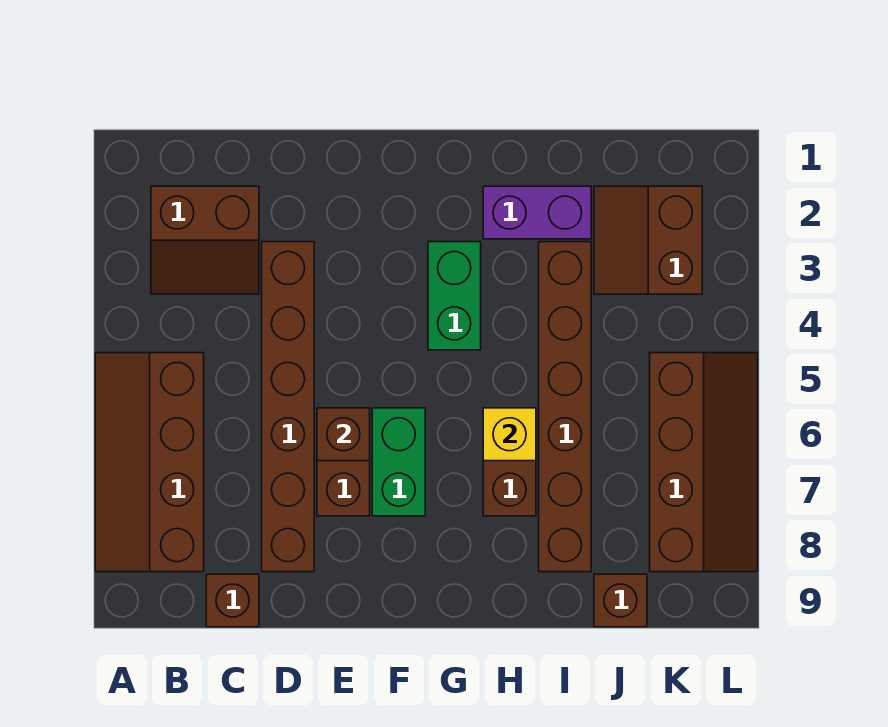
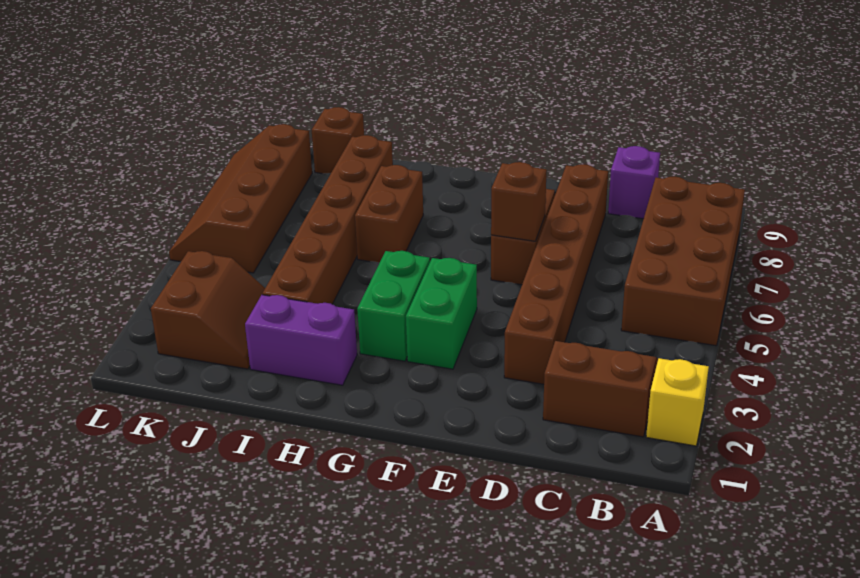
brown slope A5:B8 level 1 top B -> brown brick A5:B8 level 1
brown brick C9 level 1 -> purple brick C9 level 1
green brick F6:F7 level 1 -> green brick F3:F4 level 1
yellow brick H6 level 2 -> yellow brick A2 level 1

